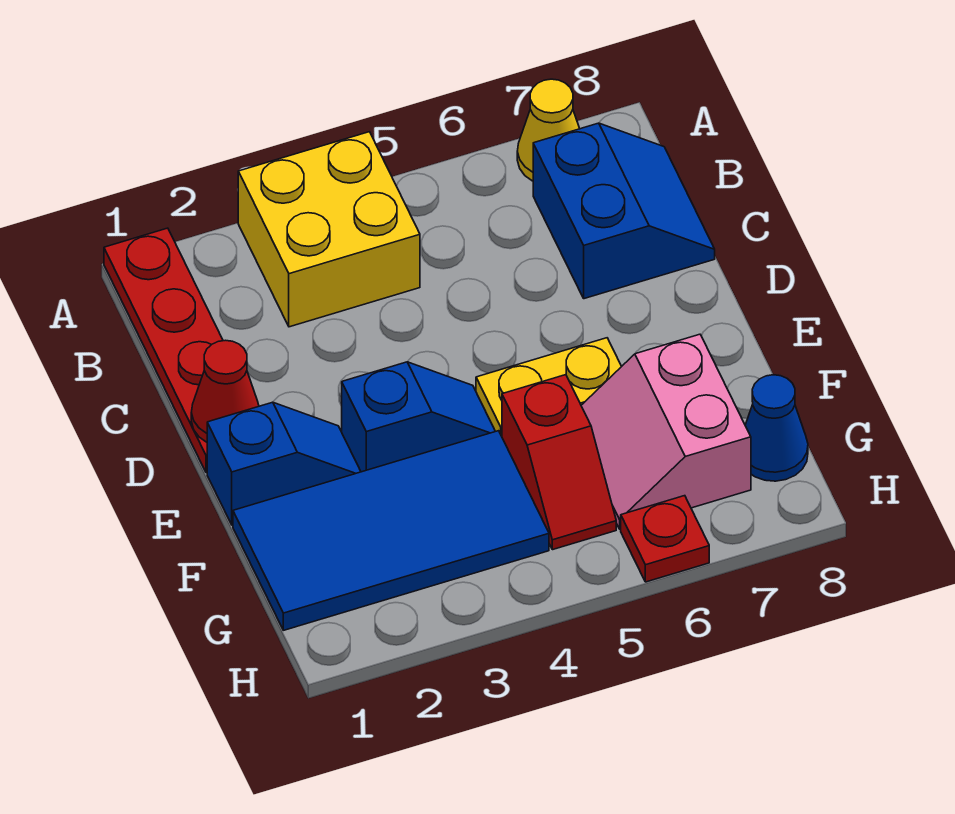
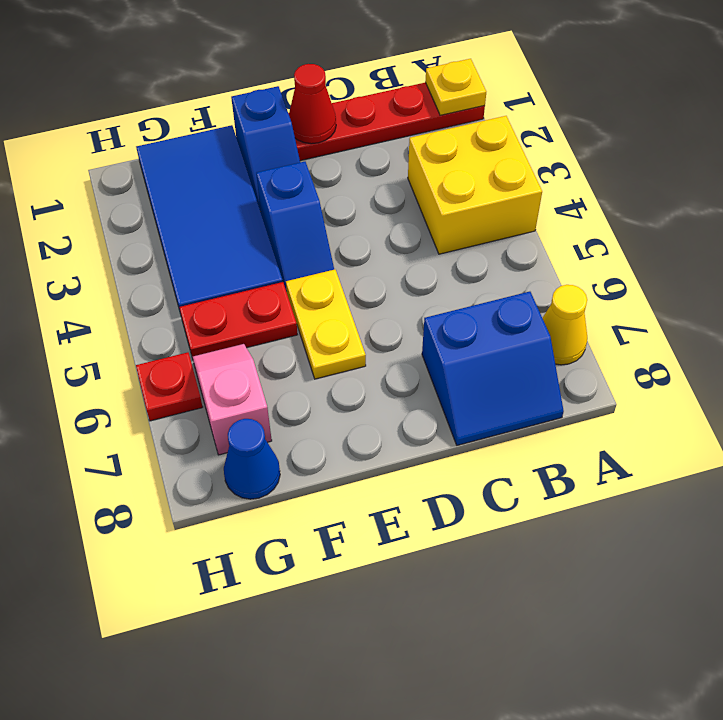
none -> yellow plate A1 level 2
red slope F5:G5 level 1 top F -> red plate F5:G5 level 1
pink slope F6:G7 level 1 top 7 -> pink slope G6:G7 level 1 top 7

